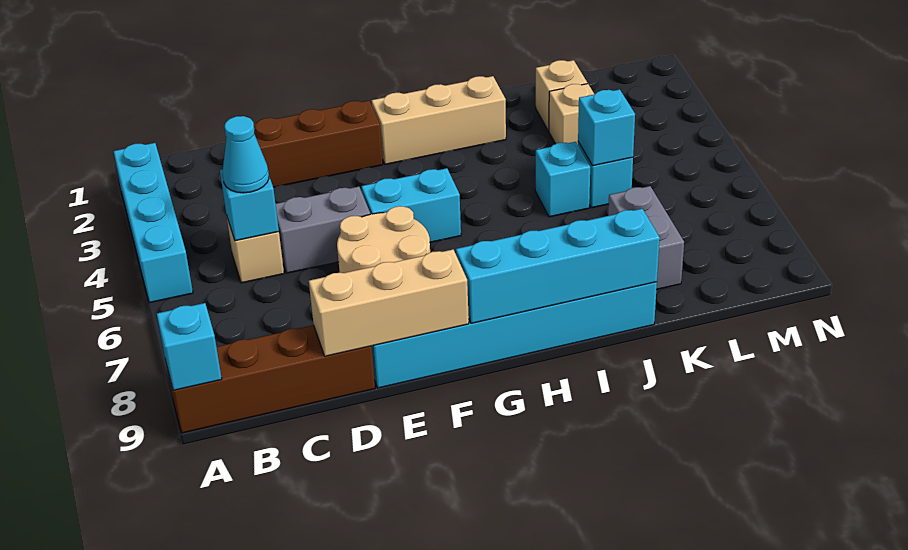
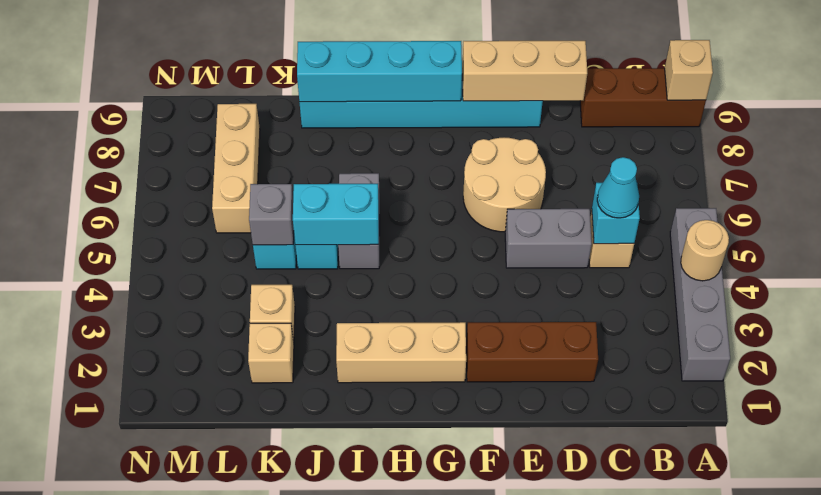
cyan brick A2:A5 level 1 -> grey brick A2:A5 level 1
none -> tan round brick A4 level 2
brown brick A9:D9 level 1 -> brown brick A9:C9 level 1
cyan brick A9 level 2 -> tan brick A9 level 2
cyan brick F5:G5 level 1 -> cyan brick I5:J5 level 2
cyan brick K5 level 2 -> grey brick K5 level 2
grey brick K7:K8 level 1 -> grey brick I5:I6 level 1
none -> tan brick L6:L8 level 1

